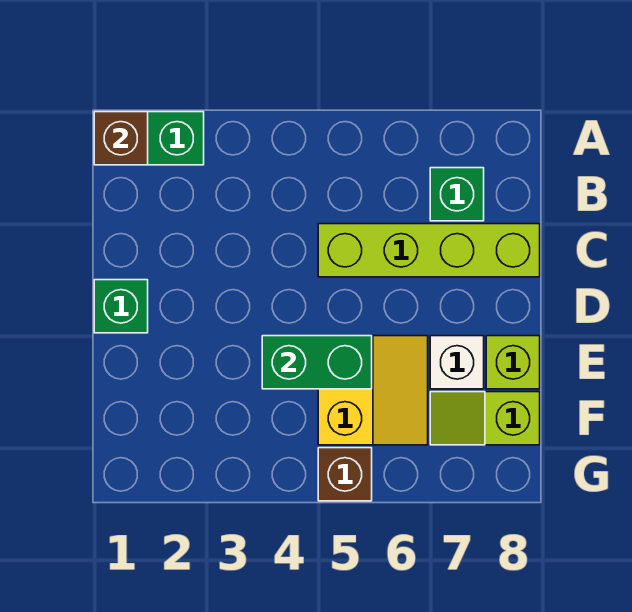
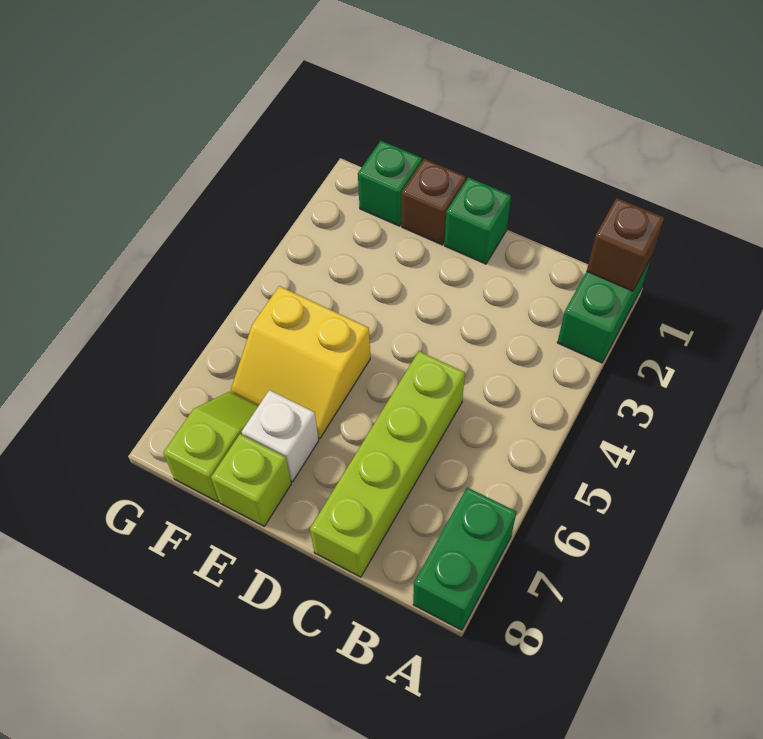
green brick B7 level 1 -> green brick F1 level 1
green brick E4:E5 level 2 -> green brick A7:A8 level 1
brown brick G5 level 1 -> brown brick E1 level 1

